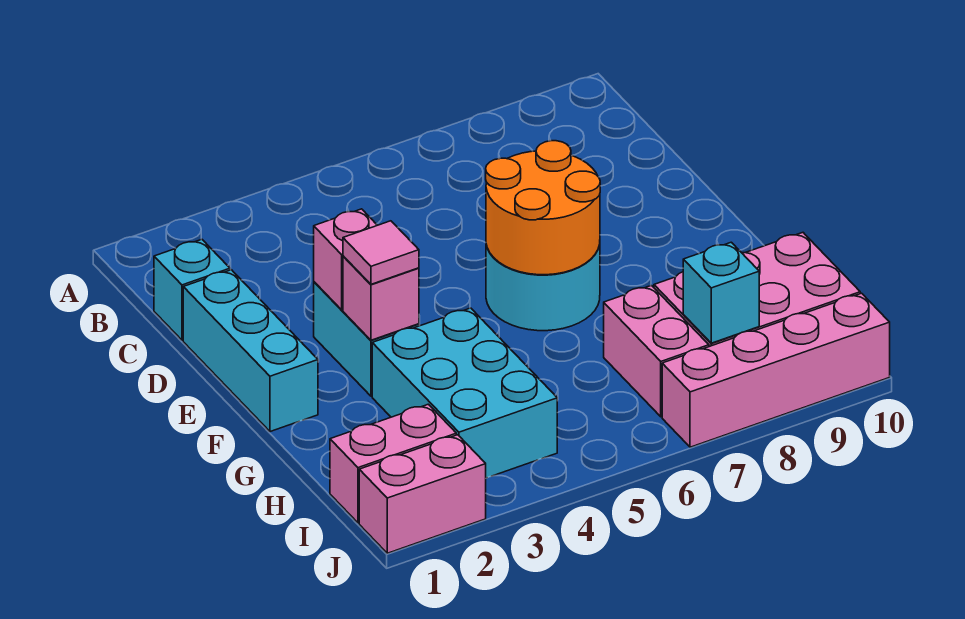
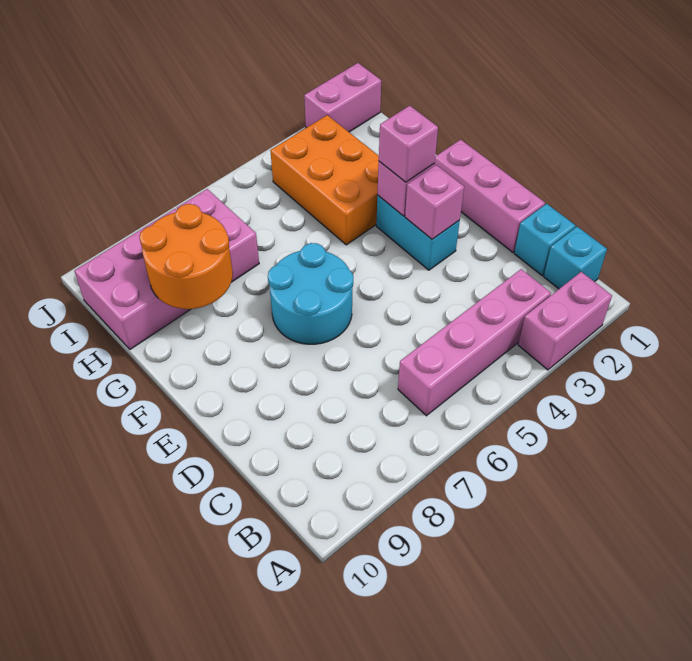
cyan brick D1:F1 level 1 -> pink brick D1:F1 level 1
orange round brick E6:F7 level 2 -> orange round brick G8:H9 level 2
pink tile F3 level 3 -> pink brick F3 level 3
cyan brick G3:I4 level 1 -> orange brick G3:I4 level 1
pink brick I1:I2 level 1 -> pink brick A2:A3 level 1
cyan brick I8 level 2 -> cyan brick B1 level 1
pink brick J7:J10 level 1 -> pink brick B3:B6 level 1

